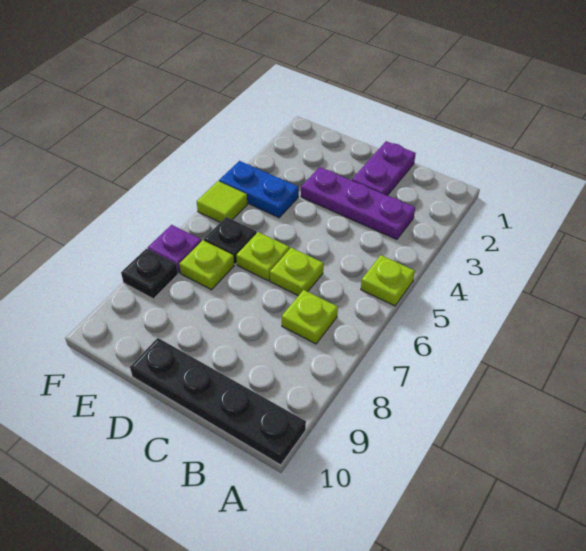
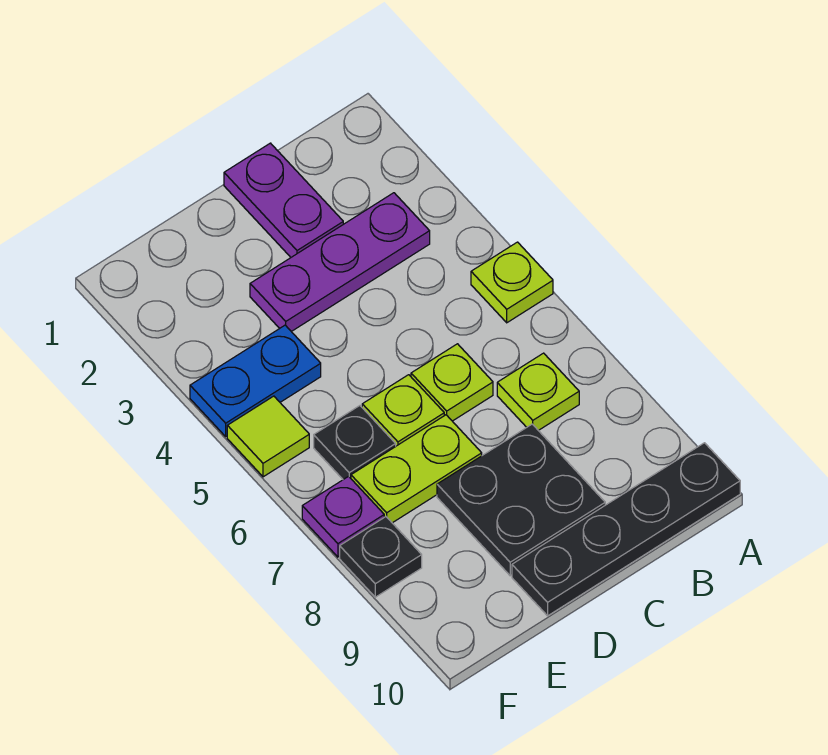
none -> black plate C8:D9 level 1
lime plate E7 level 1 -> lime plate D7:E7 level 1

